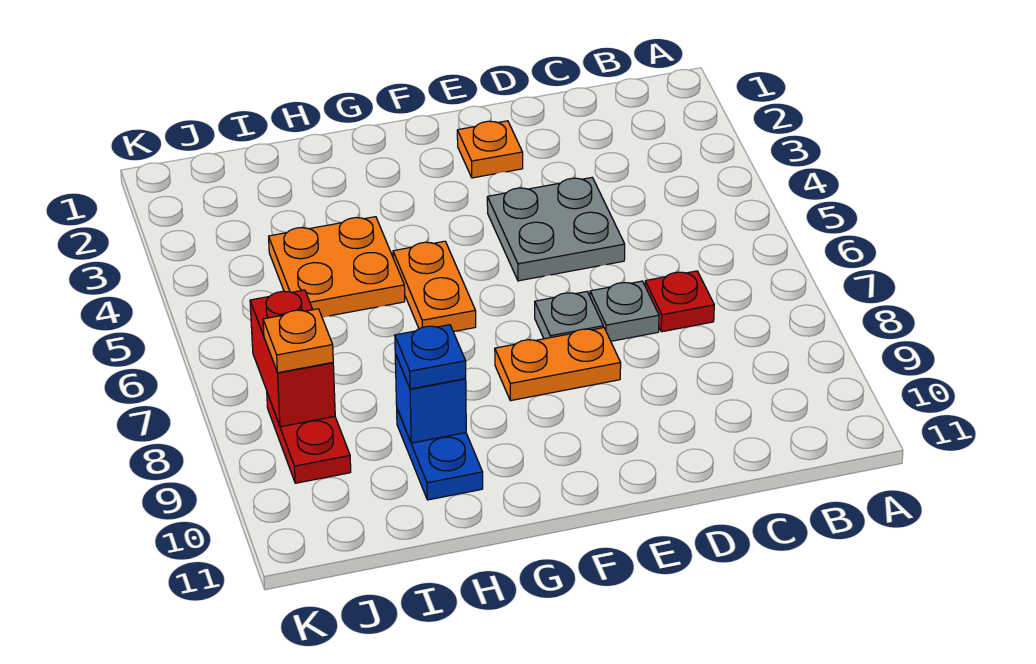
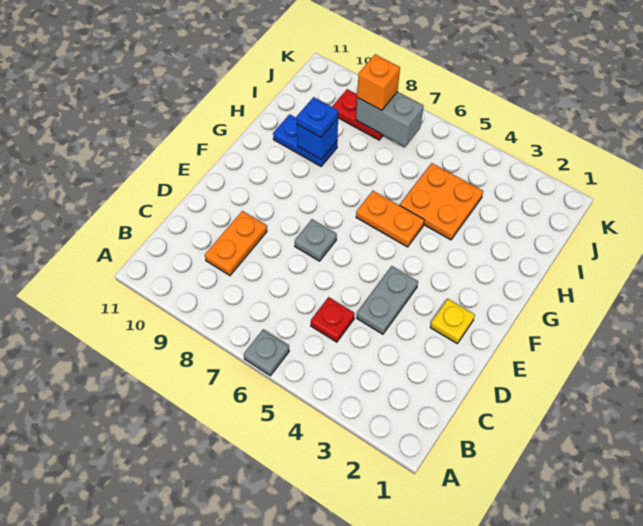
red plate C7 level 1 -> red plate C5 level 1
grey plate D4:E5 level 1 -> grey plate D4:E4 level 1
grey plate D7 level 1 -> grey plate A6 level 1
orange plate E2 level 1 -> yellow plate E2 level 1
orange plate E8:F8 level 1 -> orange plate C9:D9 level 1
red brick J7:J8 level 2 -> grey brick J7:J8 level 2
orange plate J8 level 3 -> orange brick J8 level 3

